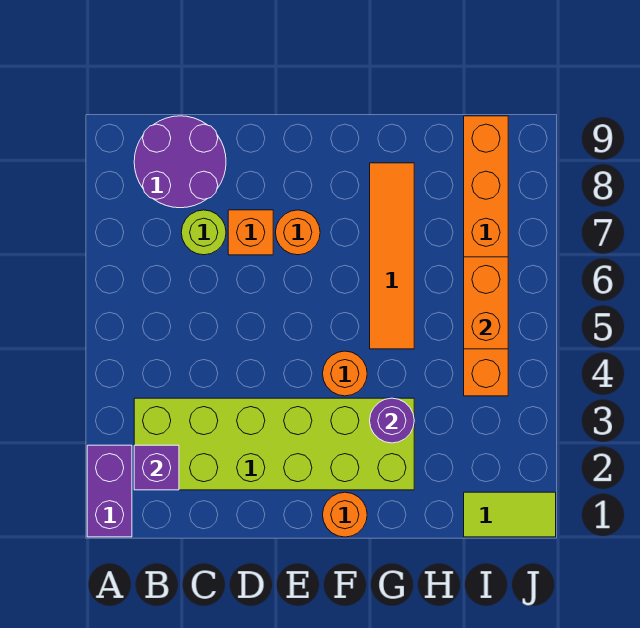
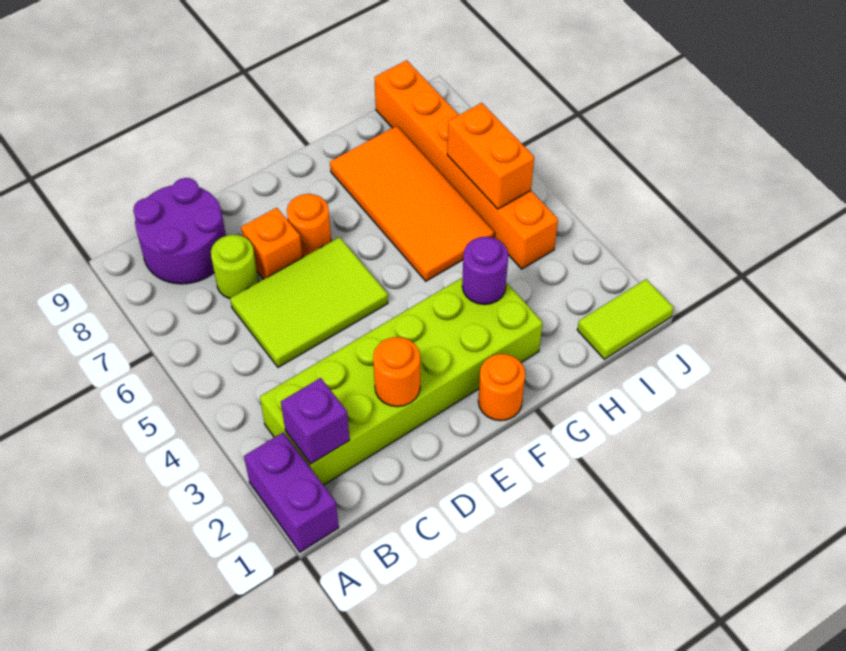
none -> lime tile C5:E6 level 1
orange round brick F4 level 1 -> orange round brick D2 level 2
orange tile G5:G8 level 1 -> orange tile G5:H8 level 1

